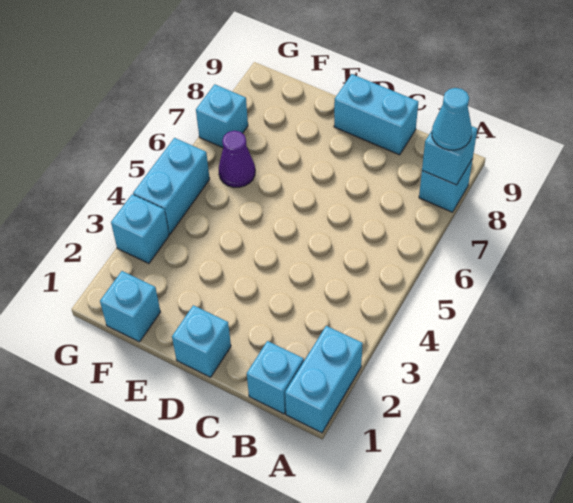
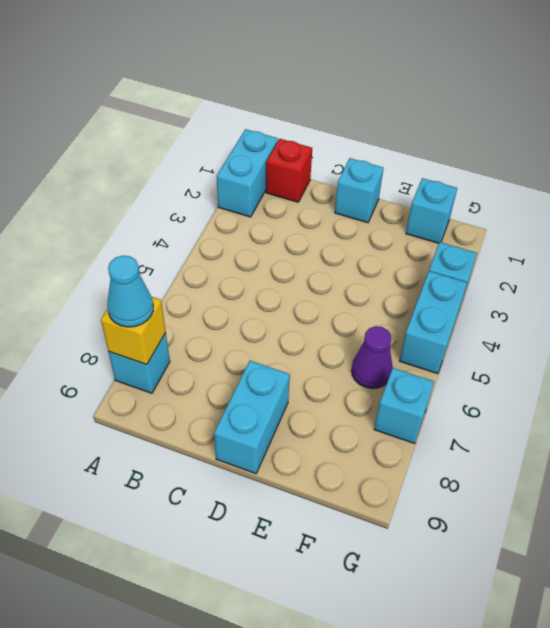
cyan brick A8 level 2 -> yellow brick A8 level 2
cyan brick B1 level 1 -> red brick B1 level 1
cyan brick C9:D9 level 1 -> cyan brick D8:D9 level 1

